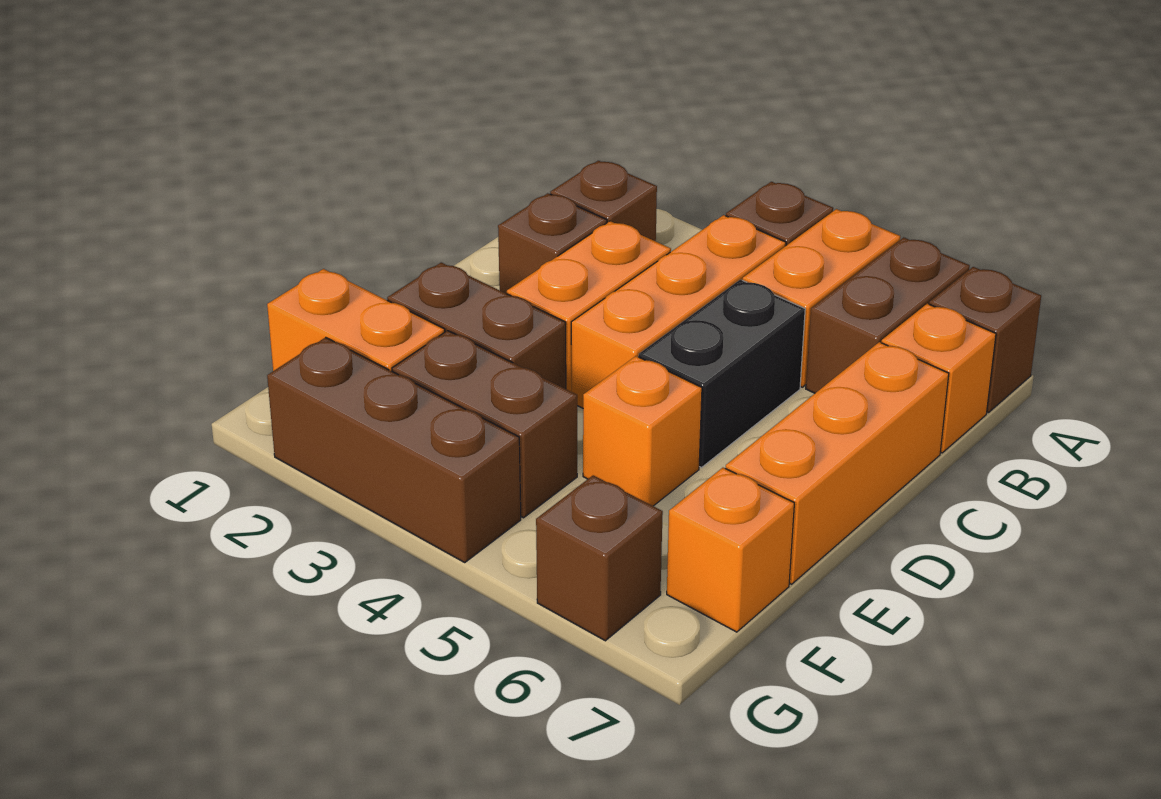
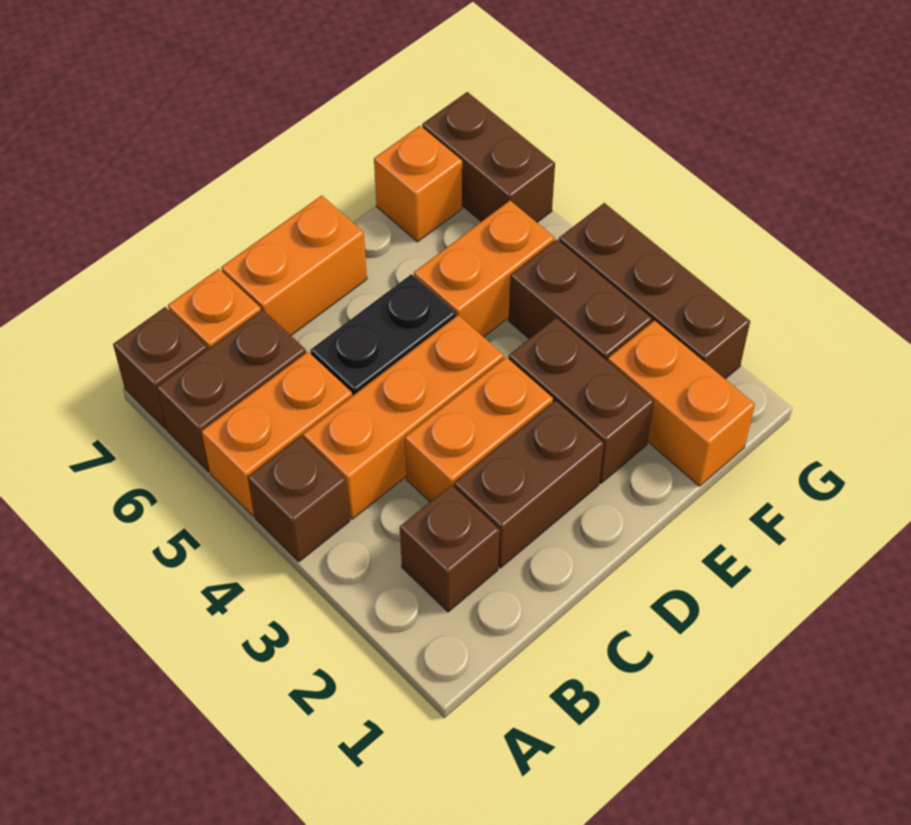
brown brick C2 level 1 -> brown brick C2:D2 level 1
orange brick C7:E7 level 1 -> orange brick C7:D7 level 1
orange brick E5 level 1 -> orange brick E5:F5 level 1
brown brick G6 level 1 -> brown brick G6:G7 level 1

